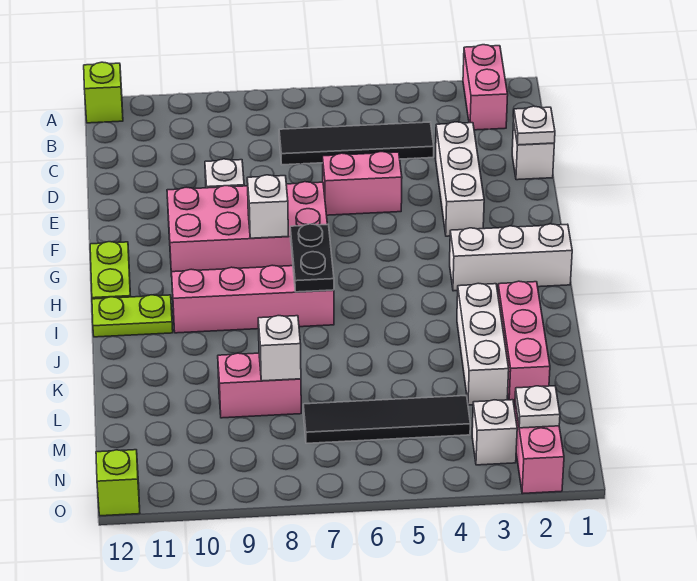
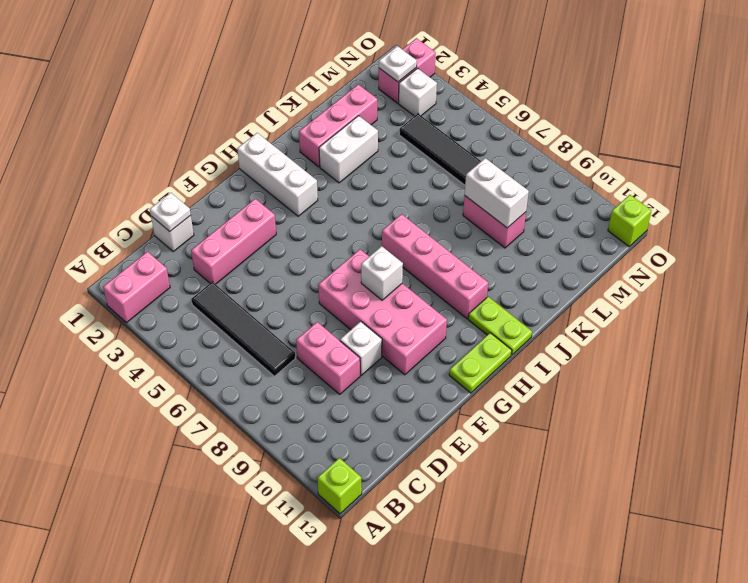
white brick D3:F3 level 1 -> pink brick D3:F3 level 1
pink brick E5:E6 level 1 -> pink brick D8:D9 level 1
black plate H7:I7 level 2 -> none
white brick J3:L3 level 1 -> white brick J3:K3 level 1
white brick L8 level 2 -> white brick L8:L9 level 2

